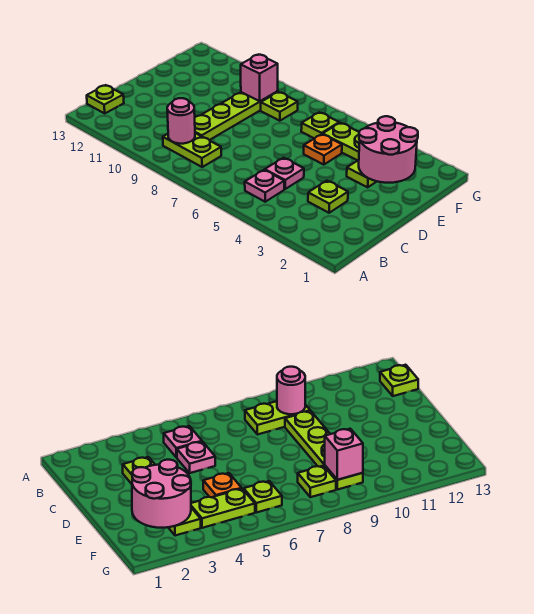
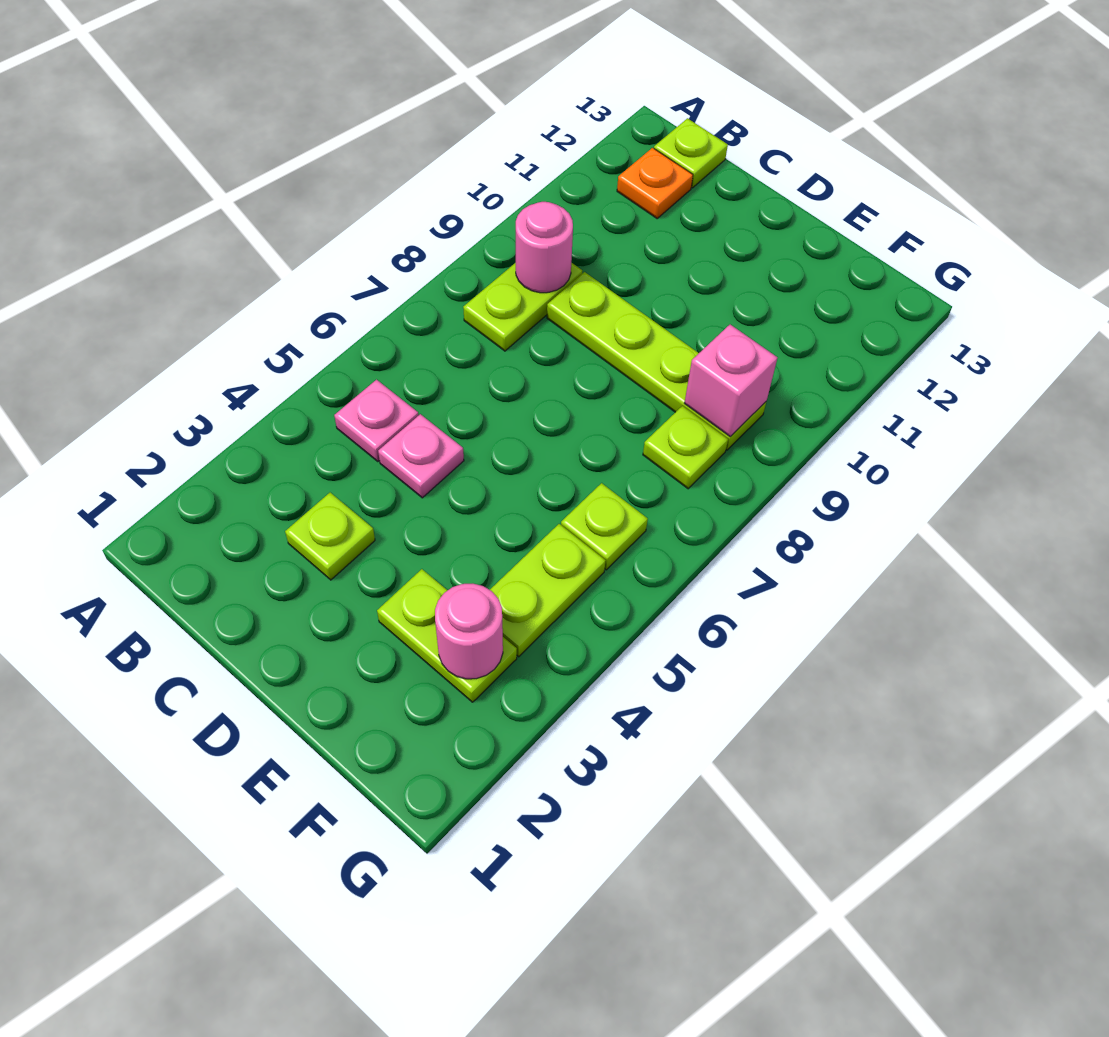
pink round brick E2:F3 level 2 -> pink round brick F3 level 2
orange plate E5 level 1 -> orange plate B12 level 1

